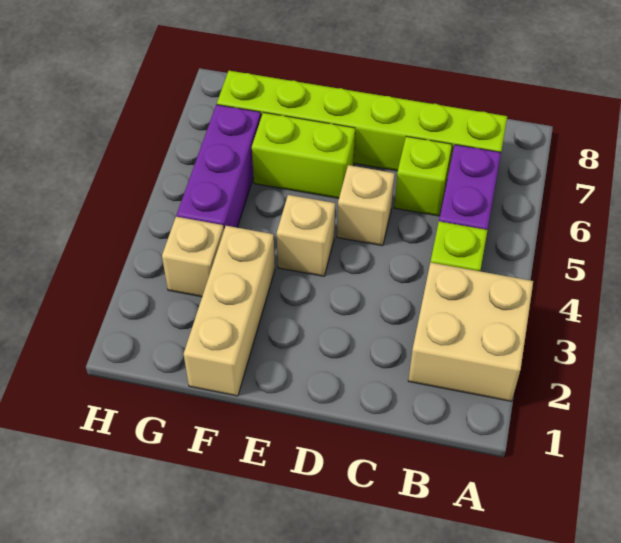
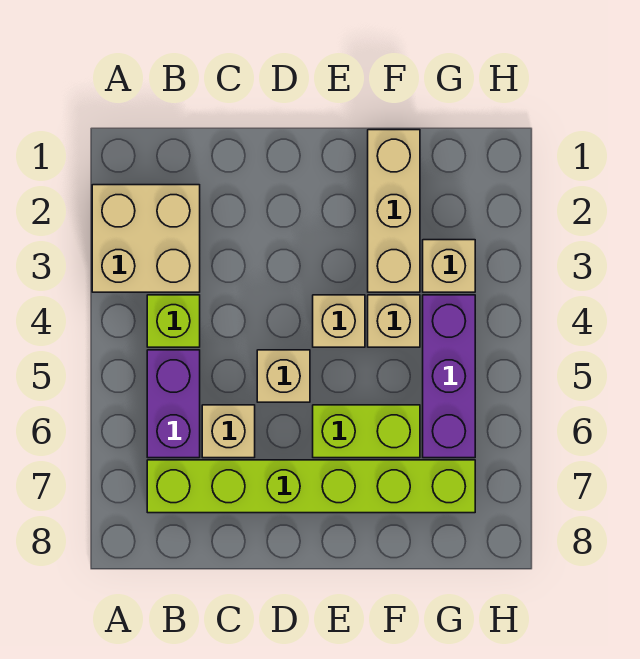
lime brick C6 level 1 -> tan brick C6 level 1
none -> tan brick F4 level 1

